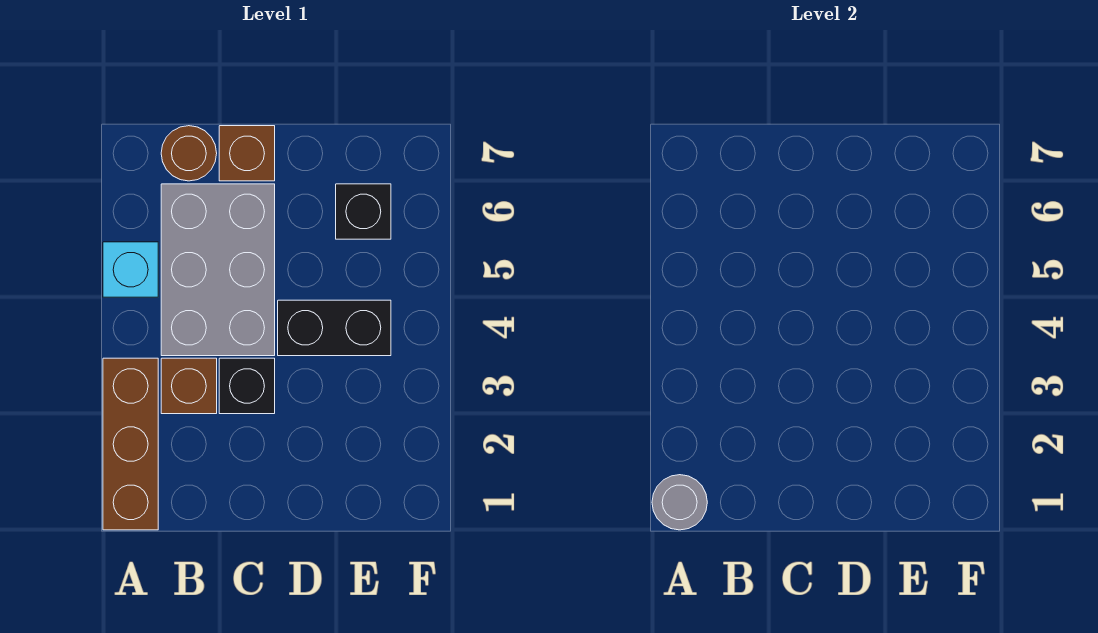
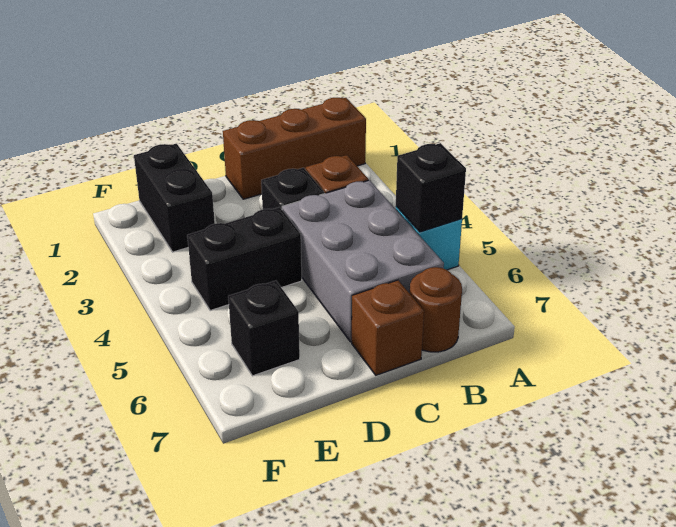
brown brick A1:A3 level 1 -> brown brick A1:C1 level 1
grey round brick A1 level 2 -> none
none -> black brick A5 level 2
none -> black brick E1:E2 level 1

